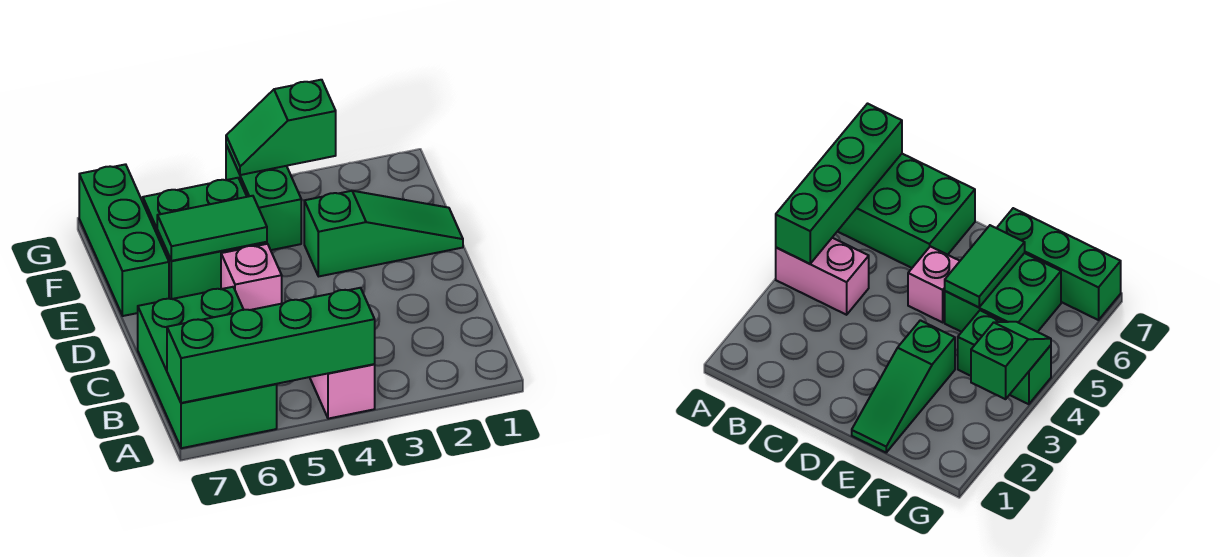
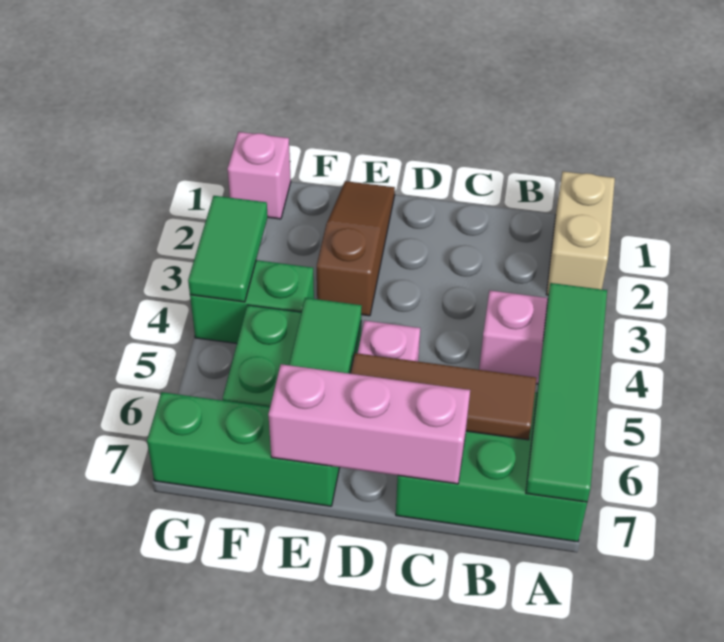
none -> tan brick A1:A2 level 1
green brick A4:A7 level 2 -> green tile A4:A7 level 2
none -> brown tile B6:D6 level 2
none -> pink brick C7:E7 level 2
green slope E1:E3 level 1 top 3 -> brown slope E1:E3 level 1 top 3
none -> pink brick G1 level 1
green slope G3:G4 level 2 top 3 -> green tile G3:G4 level 2

